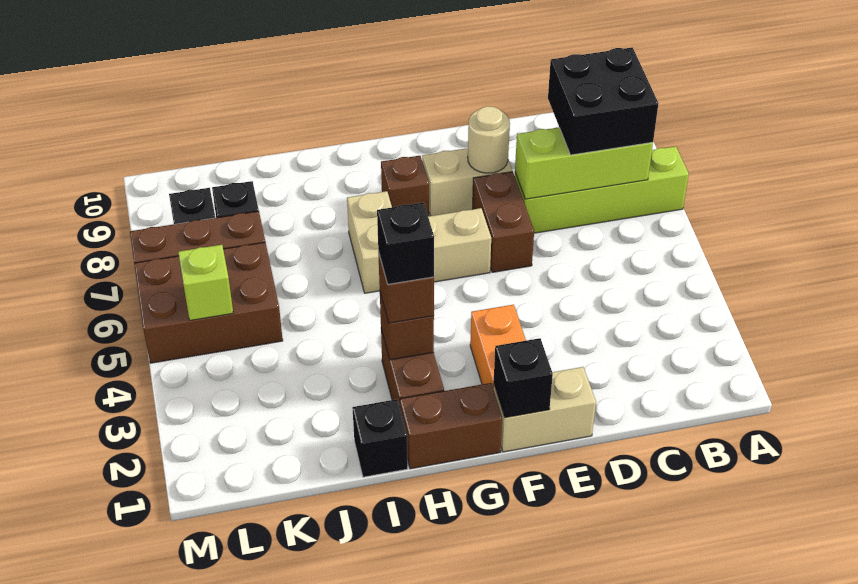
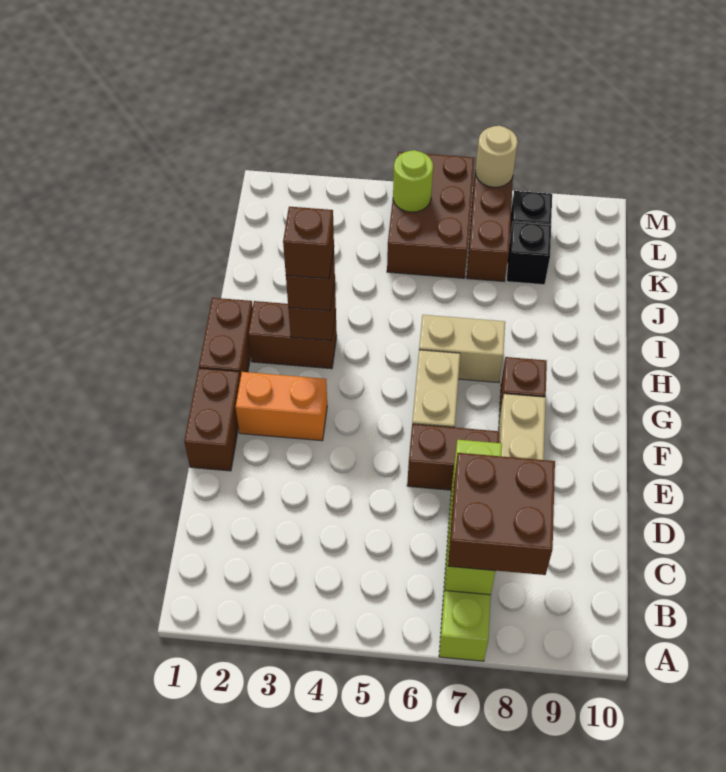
black brick B7:C8 level 3 -> brown brick B7:C8 level 3
tan brick E1:F1 level 1 -> brown brick E1:F1 level 1
tan round brick E8 level 2 -> tan round brick M7 level 2
black brick F1 level 2 -> none
black brick H3 level 4 -> brown brick H3 level 4
black brick I1 level 1 -> none
lime brick L5 level 2 -> lime round brick L5 level 2

